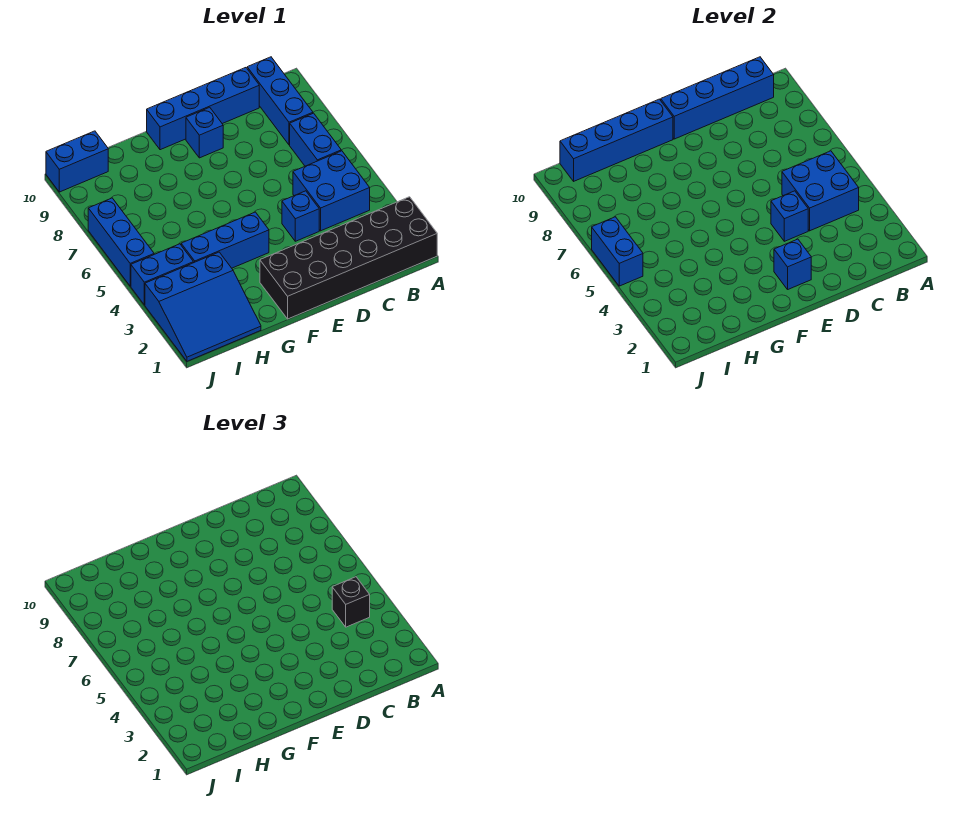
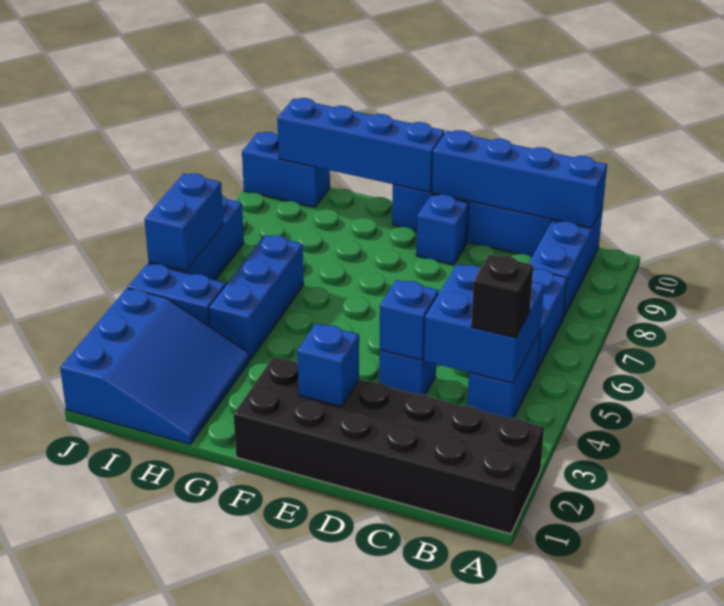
blue brick B4:C5 level 1 -> blue brick B4:B5 level 1
blue brick F4:H4 level 1 -> blue brick H4:H6 level 1
blue slope H1:J3 level 1 top 3 -> blue slope H1:J3 level 1 top J

